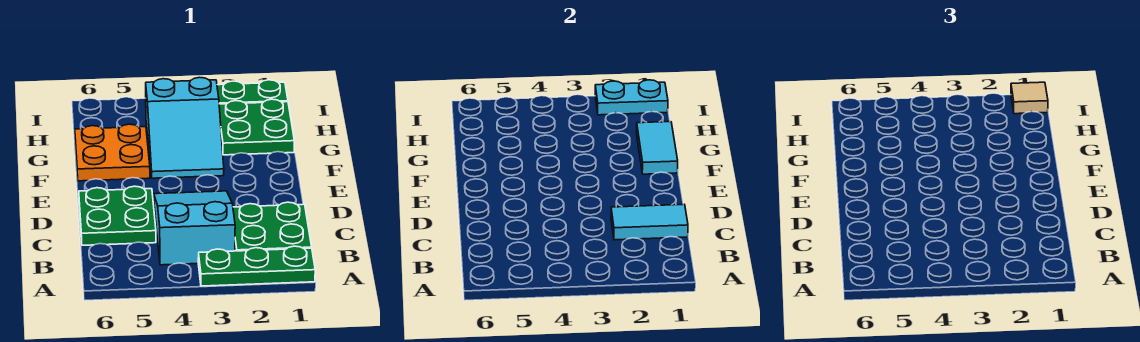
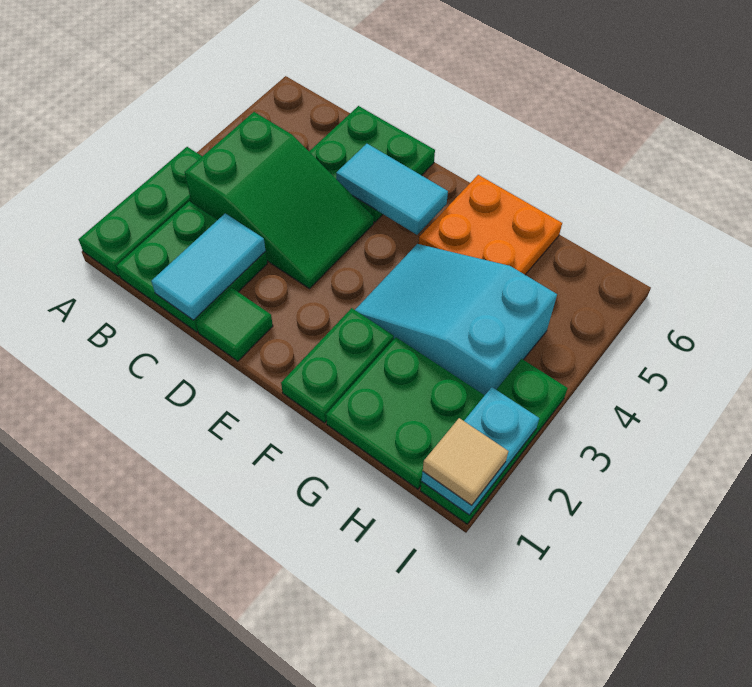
cyan slope B3:D4 level 1 top B -> green slope B3:D4 level 1 top B
none -> green tile D1 level 1
none -> green plate F1:F2 level 1
cyan tile F1:G1 level 2 -> cyan tile D5:E5 level 2

